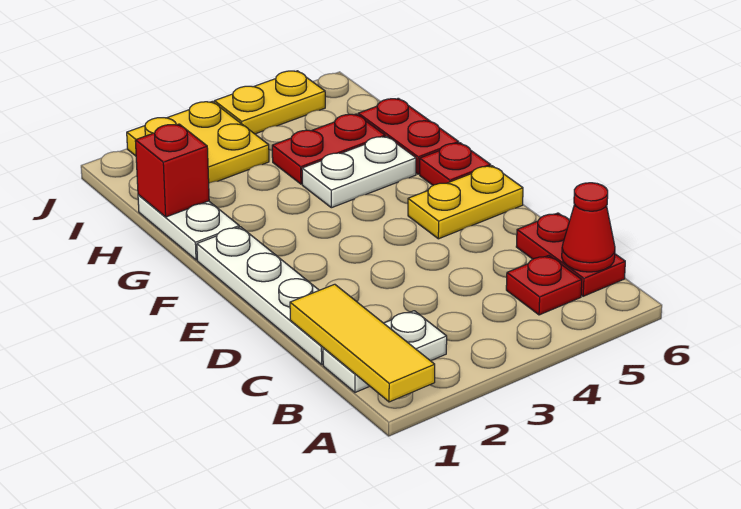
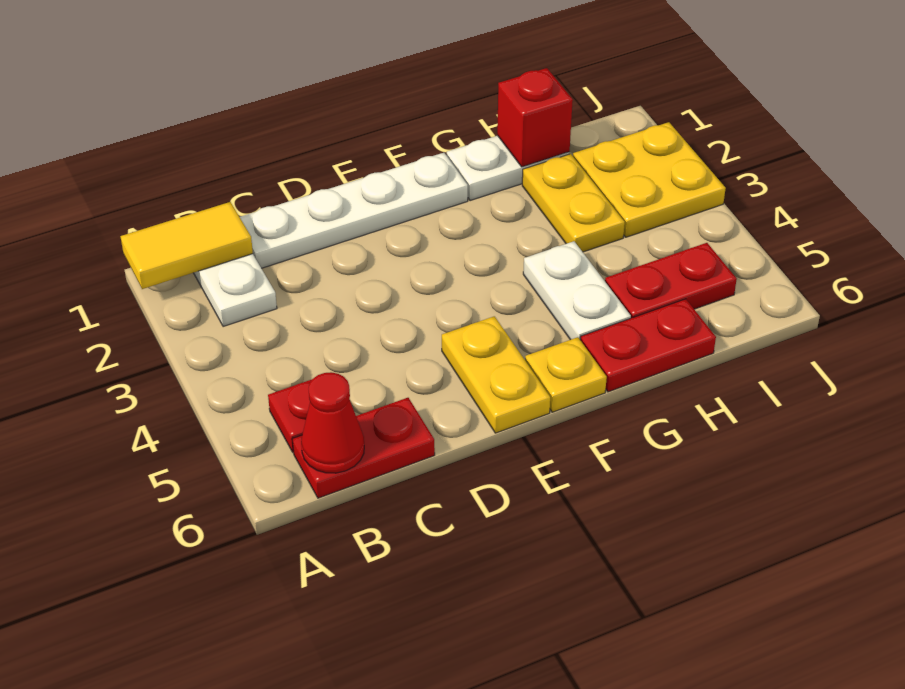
yellow tile A1:C1 level 2 -> yellow tile A1:B1 level 2
red plate F6 level 1 -> yellow plate F6 level 1
red plate H4:H5 level 1 -> red plate H5:I5 level 1
yellow plate J4:J5 level 1 -> yellow plate H2:H3 level 1

